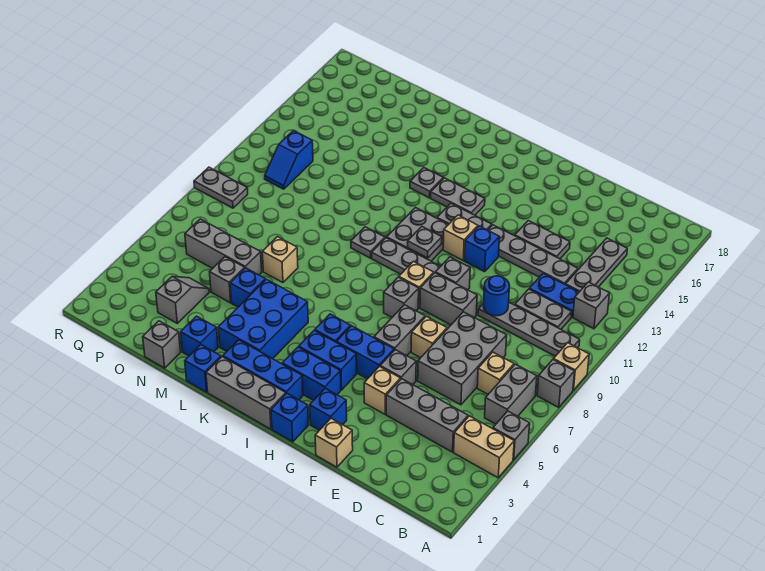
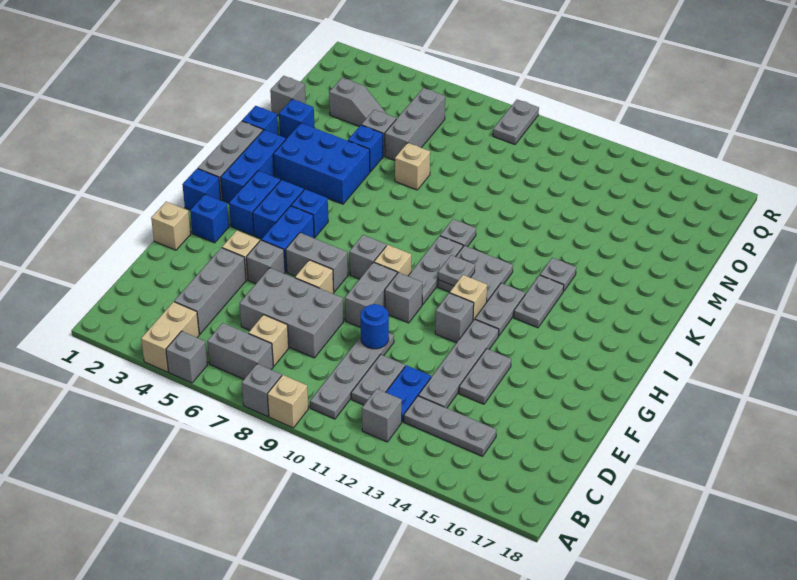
blue brick G12 level 1 -> grey brick G12 level 1
blue slope P11:P12 level 1 top 12 -> none

